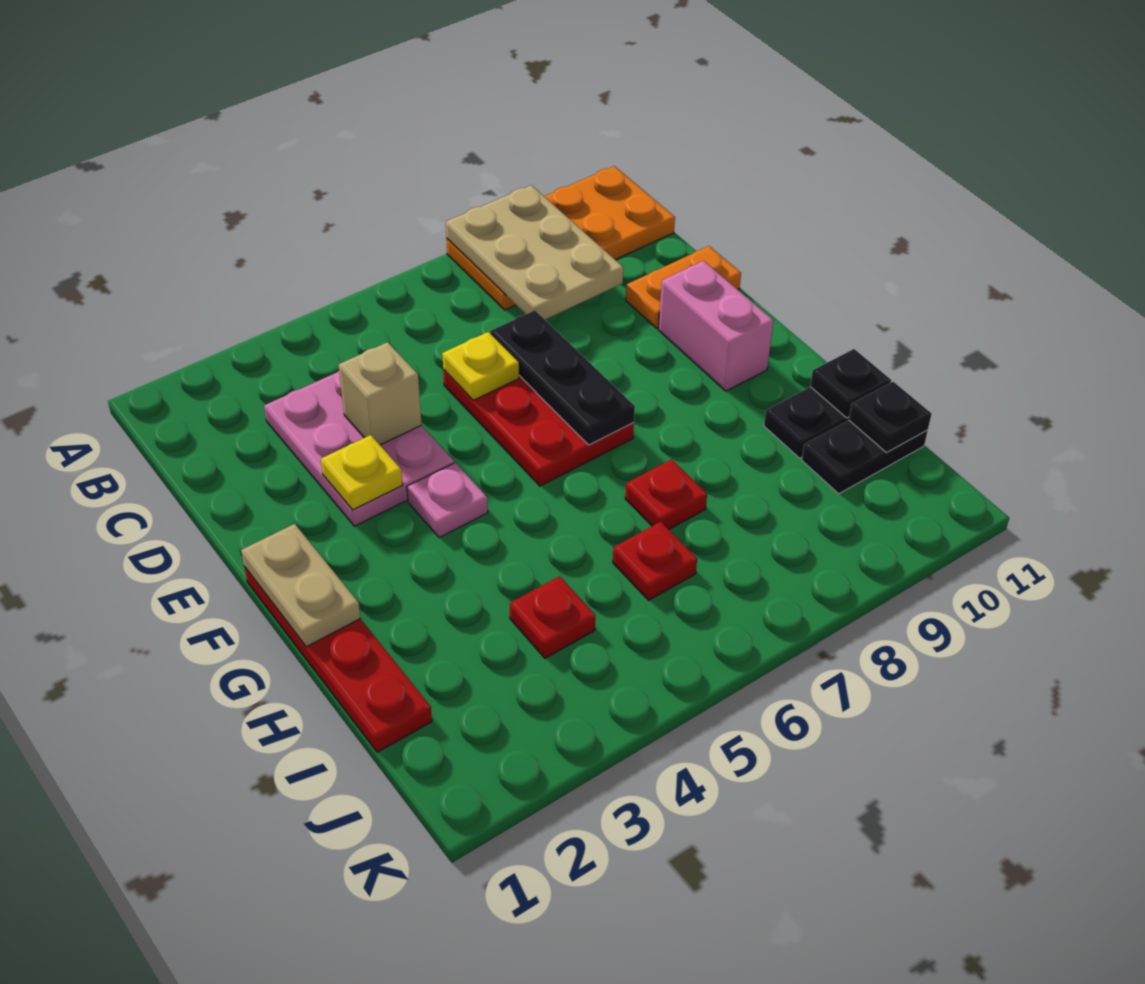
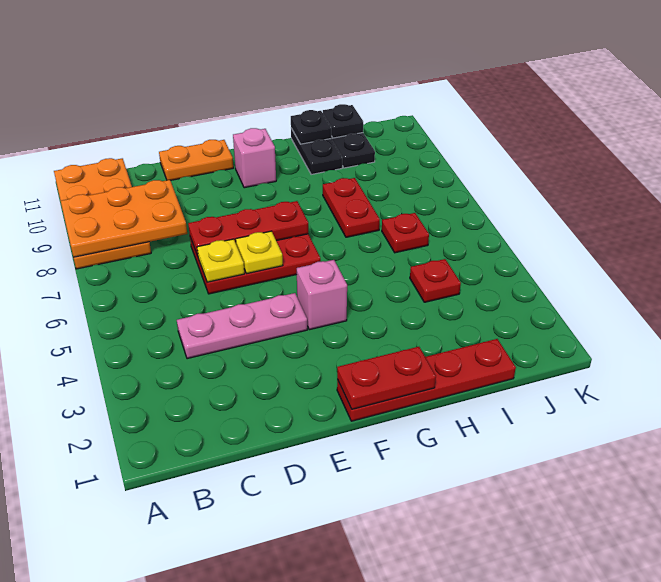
tan plate A8:C9 level 2 -> orange plate A8:C9 level 2
pink plate C3:E4 level 1 -> pink plate C4:E4 level 1
tan brick D4 level 2 -> none
black plate D7:F7 level 2 -> red plate D7:F7 level 2
orange plate D10:D11 level 1 -> orange plate D11:E11 level 1
yellow plate E3 level 2 -> yellow plate E6 level 2
pink brick E10:F10 level 1 -> pink brick F10 level 1
tan plate F1:G1 level 2 -> red plate F1:G1 level 2
pink plate F4 level 1 -> pink brick F4 level 1
red plate H7 level 1 -> red plate H7:H8 level 1

